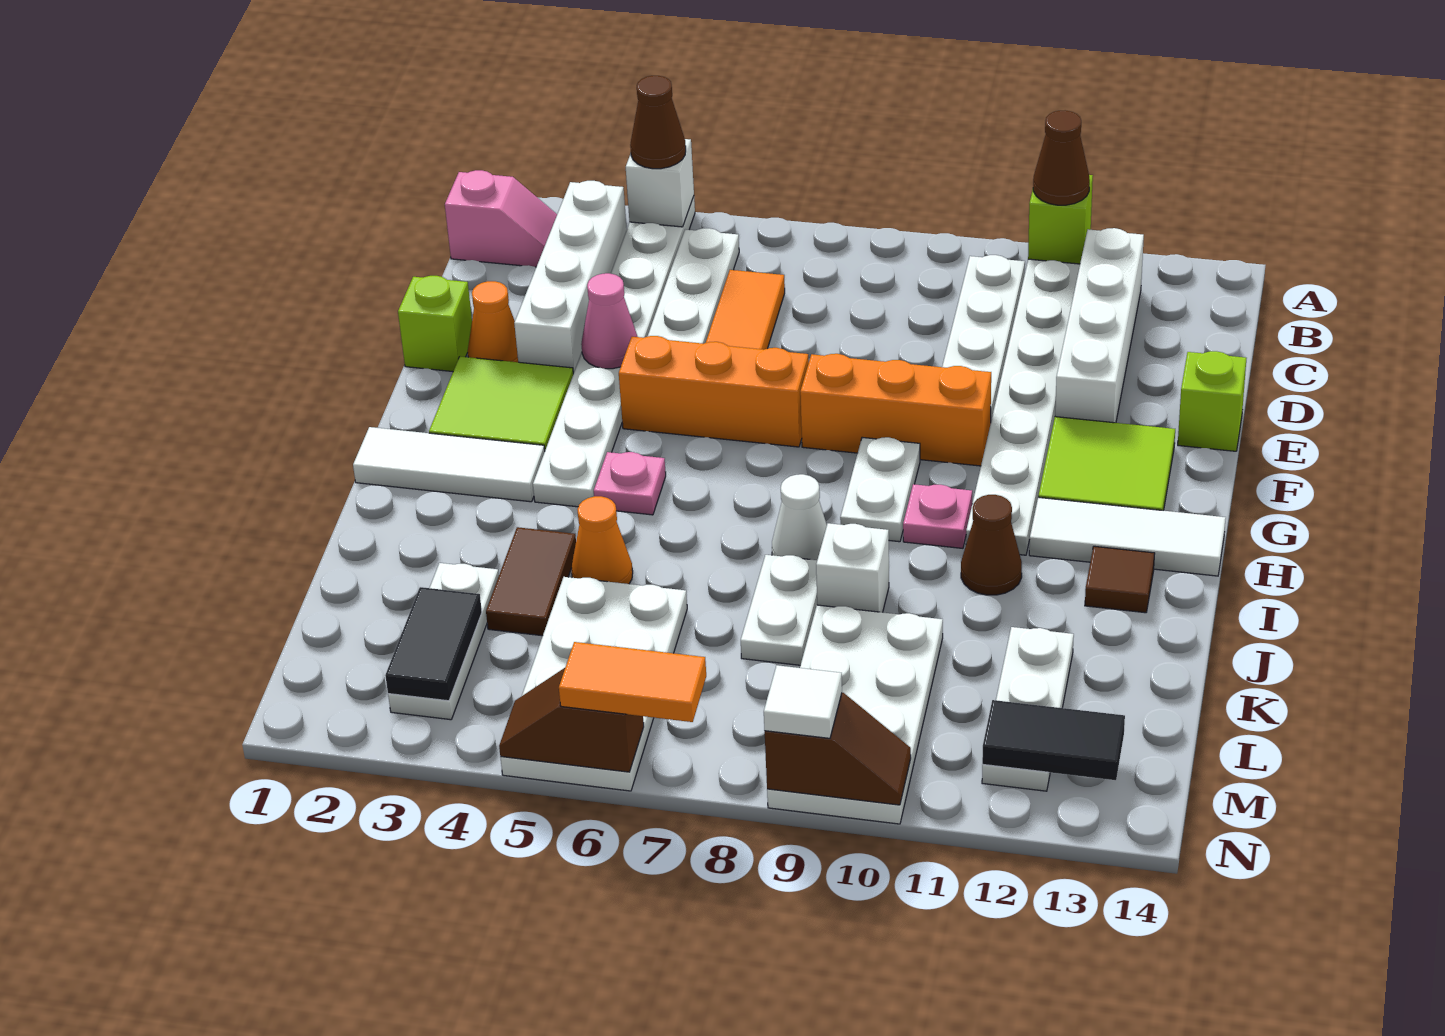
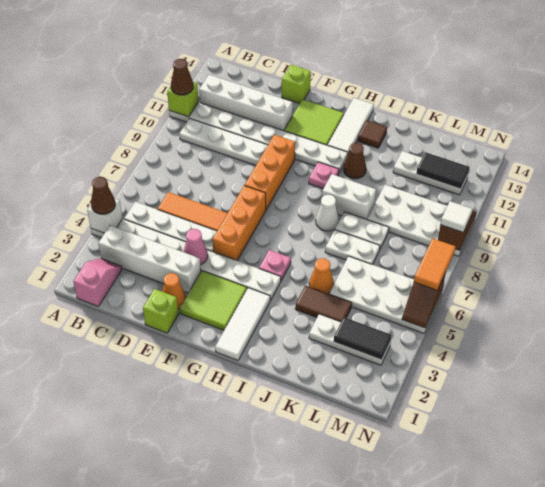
white plate G9:H9 level 1 -> white plate J7:K7 level 1
white brick J9 level 1 -> white brick I9:J9 level 1
black tile M12:M13 level 2 -> black tile L12:M12 level 2

